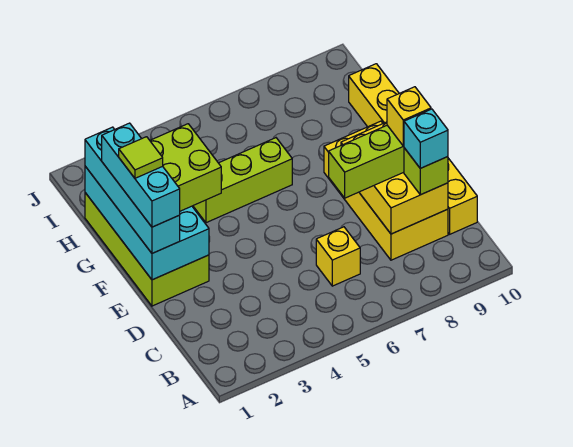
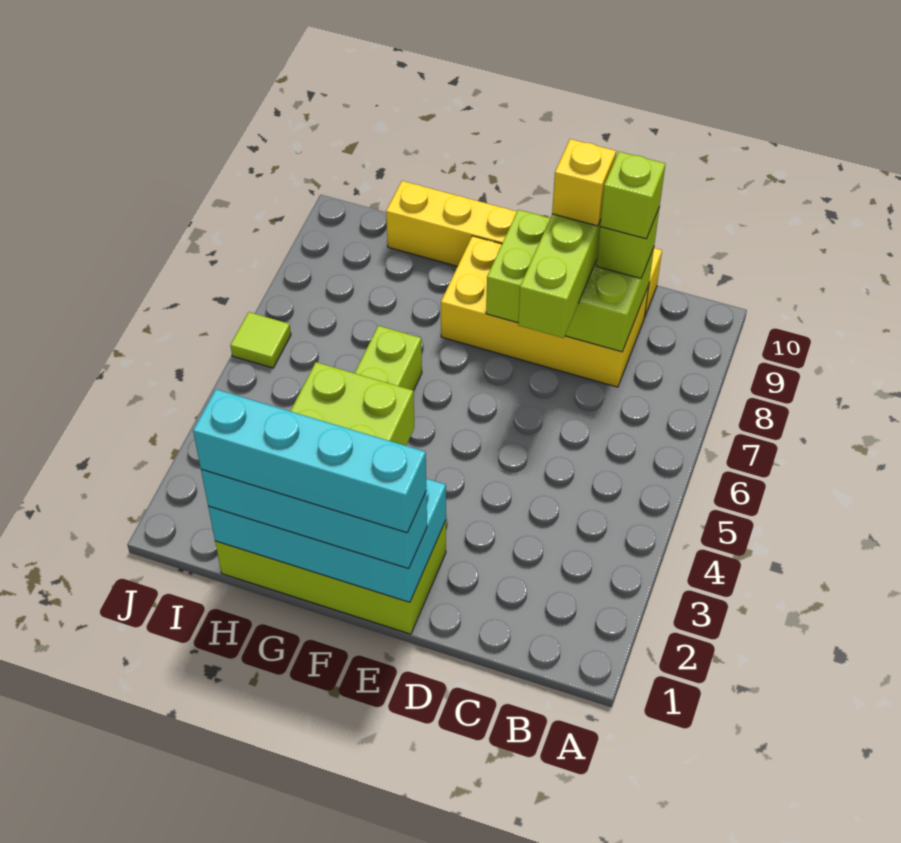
yellow brick C6 level 1 -> none
yellow brick C8:E9 level 2 -> lime brick C8:E9 level 2
cyan brick C9 level 4 -> lime brick C9 level 4
cyan brick E1:G1 level 4 -> cyan brick E1:H1 level 4
lime tile F1 level 5 -> lime tile J6 level 1

